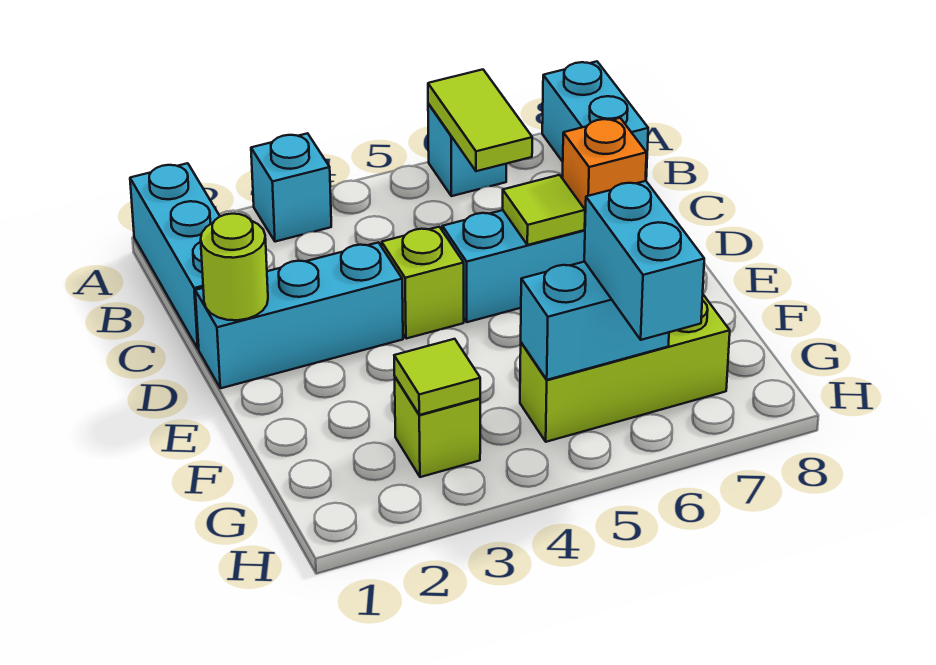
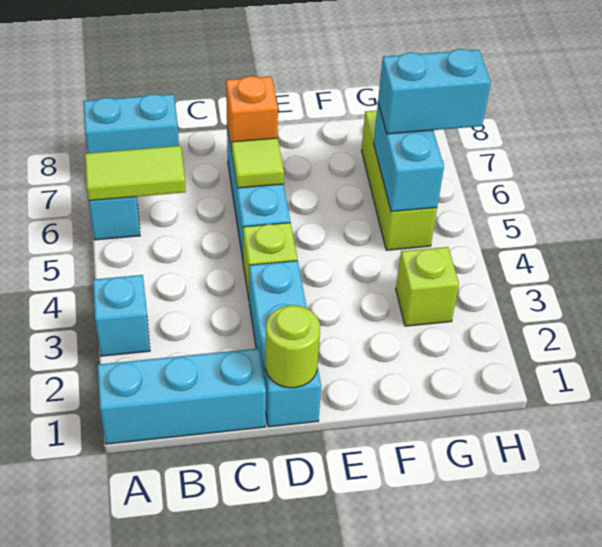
lime tile G3 level 2 -> none

